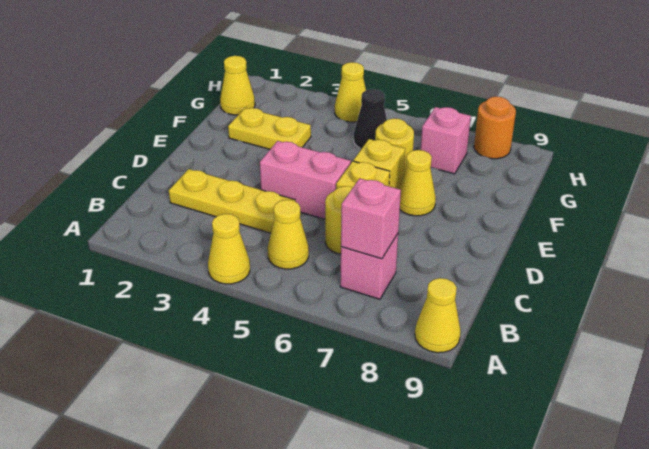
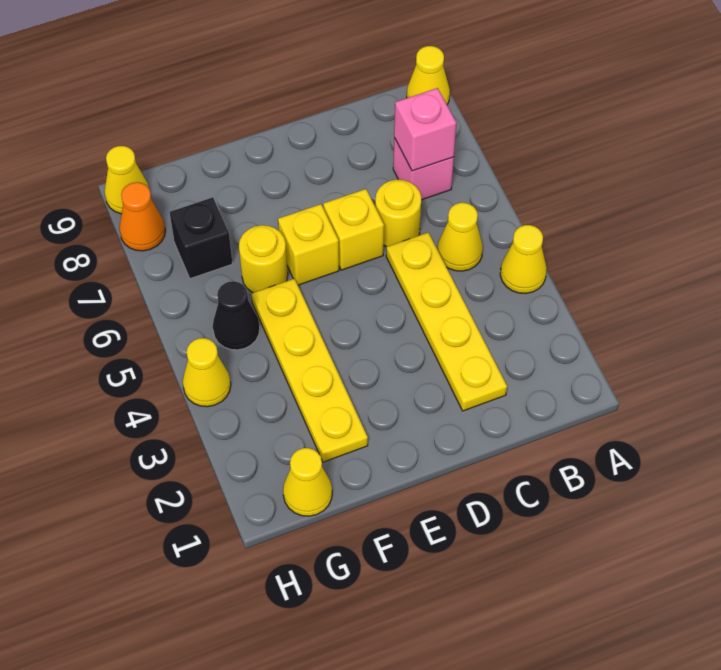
yellow plate C2:C4 level 1 -> yellow plate C2:C5 level 1
pink brick D4:D5 level 1 -> none
yellow cone E7 level 1 -> yellow cone H9 level 1
yellow plate F2:F3 level 1 -> yellow plate F2:F5 level 1
pink brick G7 level 1 -> black brick G7 level 1
orange round brick H8 level 1 -> orange cone H8 level 1

